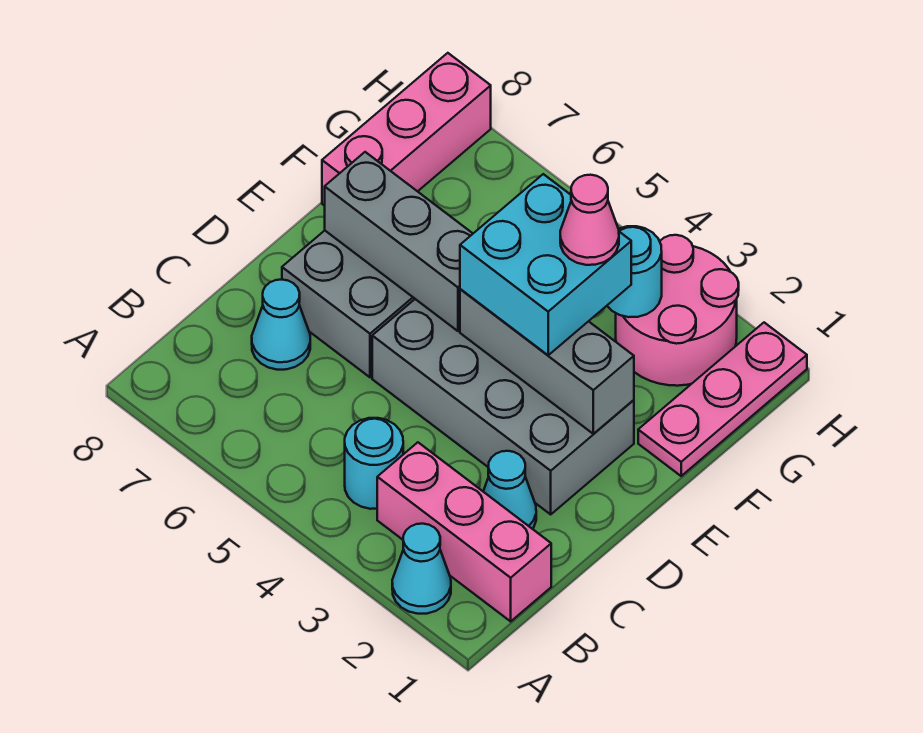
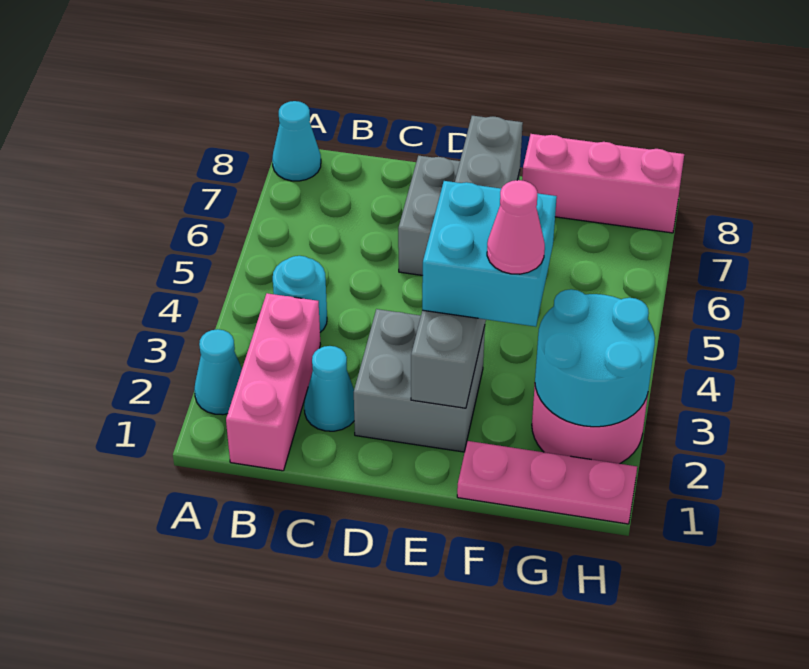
cyan cone C7 level 1 -> cyan cone A8 level 1
grey brick D2:E5 level 1 -> grey brick D2:E3 level 1
cyan round brick G3 level 2 -> cyan round brick G2:H3 level 2

